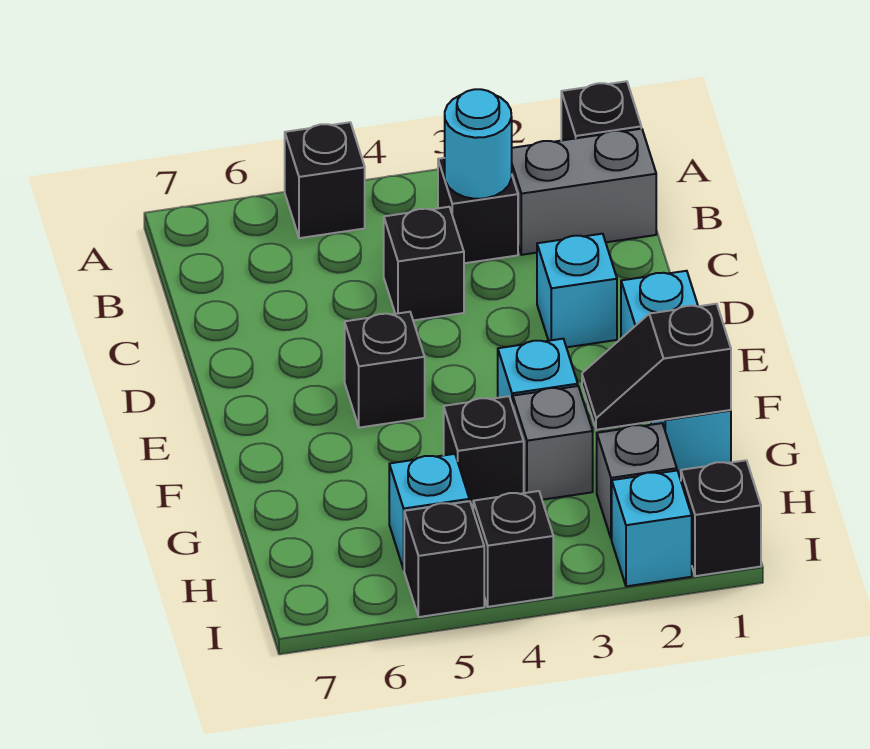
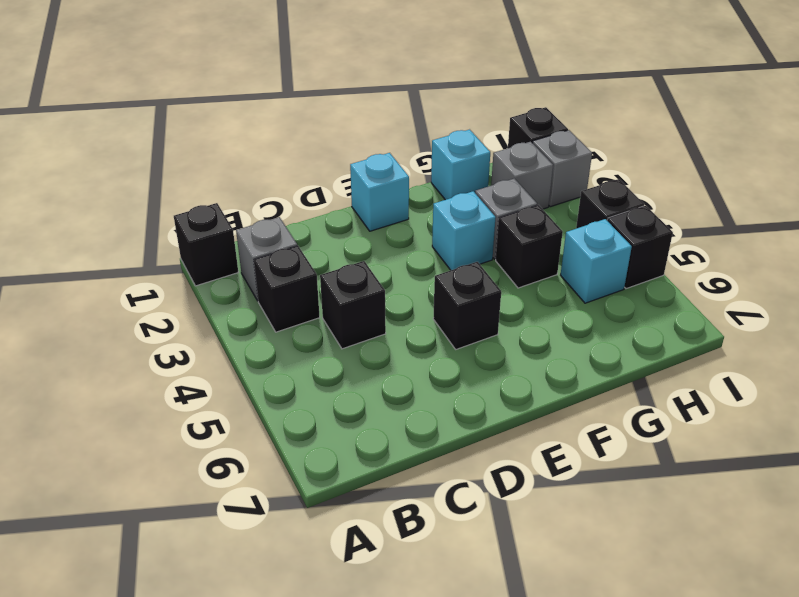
black brick A5 level 1 -> none
grey brick B1:B2 level 1 -> grey brick B2 level 1
cyan round brick B3 level 2 -> none
cyan brick D2 level 1 -> none
black slope G1:G2 level 2 top 1 -> none
cyan brick I2 level 1 -> grey brick I2 level 1

